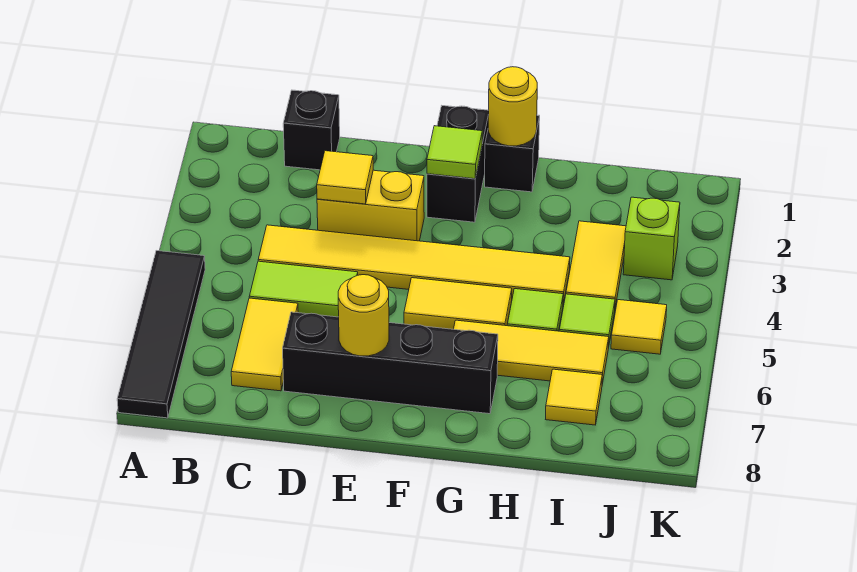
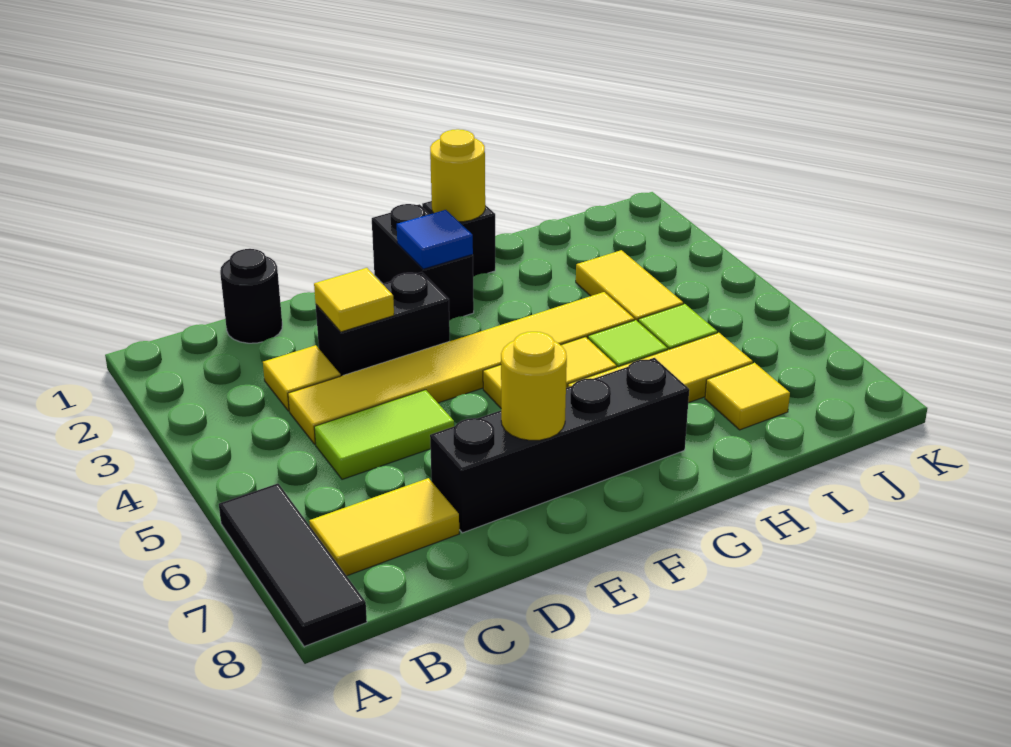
black tile A5:A8 level 1 -> black tile A6:A8 level 1
black brick C1 level 1 -> black round brick C1 level 1
yellow tile C6:C7 level 1 -> yellow tile B7:C7 level 1
yellow brick D3:E3 level 1 -> black brick D3:E3 level 1
lime tile F2 level 2 -> blue tile F2 level 2
lime brick J3 level 1 -> none
yellow tile J5 level 1 -> yellow tile C3 level 1

